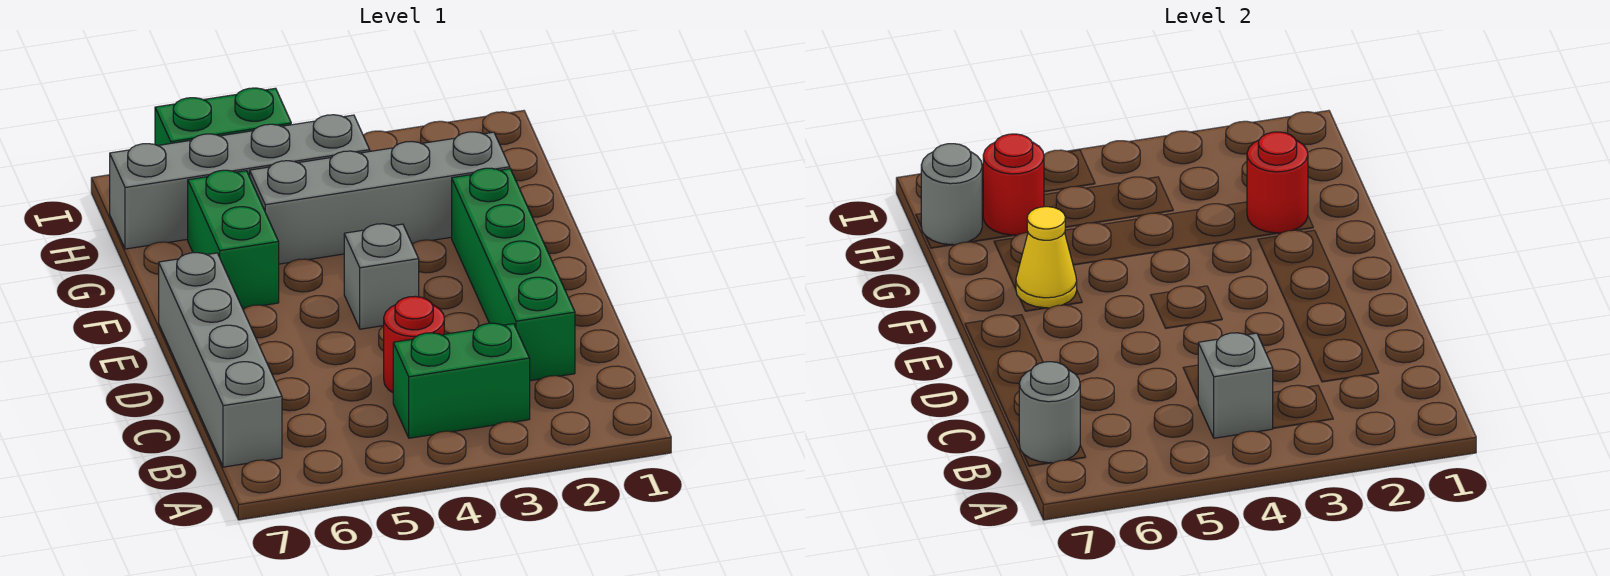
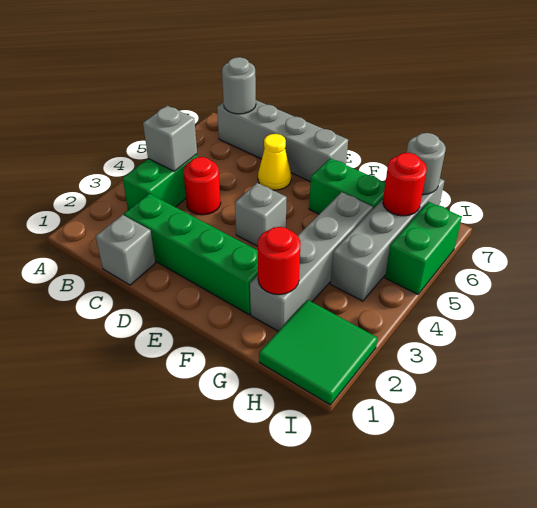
none -> grey brick C1 level 1
yellow cone F6 level 2 -> yellow cone D6 level 1
none -> green tile H1:I2 level 1

